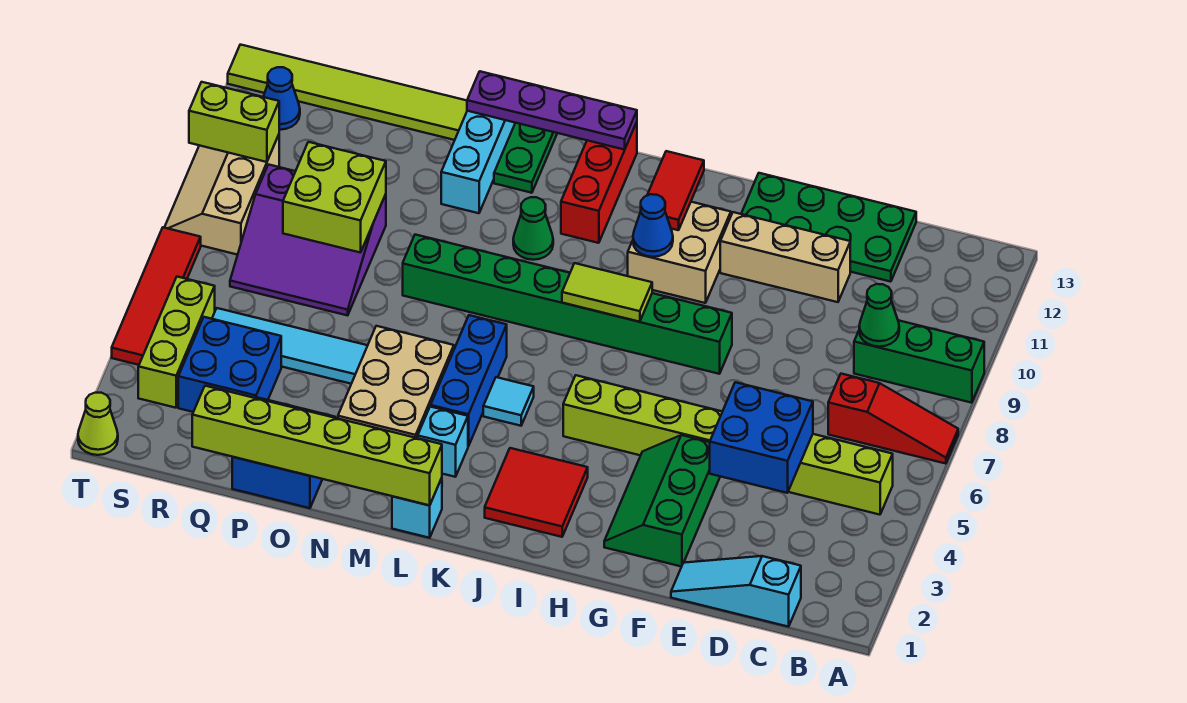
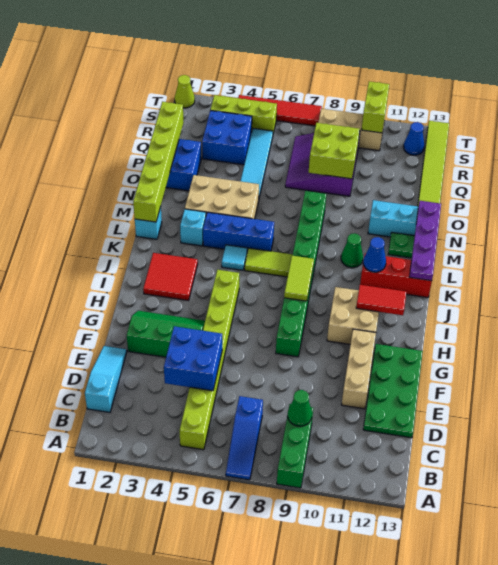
red slope A7:C7 level 1 top C -> blue slope A7:C7 level 1 top C
blue cone I10 level 2 -> blue cone K11 level 2
none -> lime tile K6:K7 level 1

